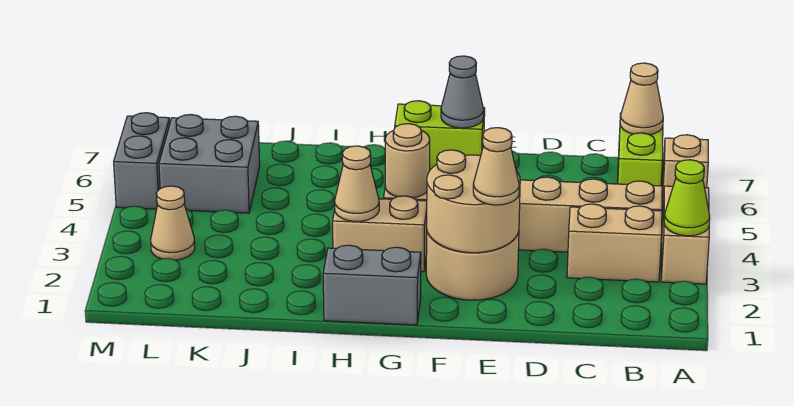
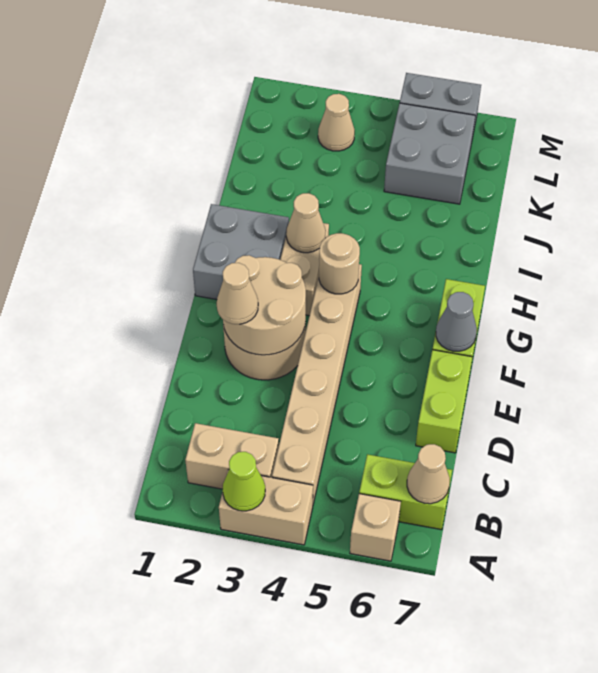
tan brick B3:C3 level 1 -> tan brick B2:B3 level 1
none -> lime brick D7:E7 level 1
grey brick G1:H1 level 1 -> grey brick G1:H2 level 1

